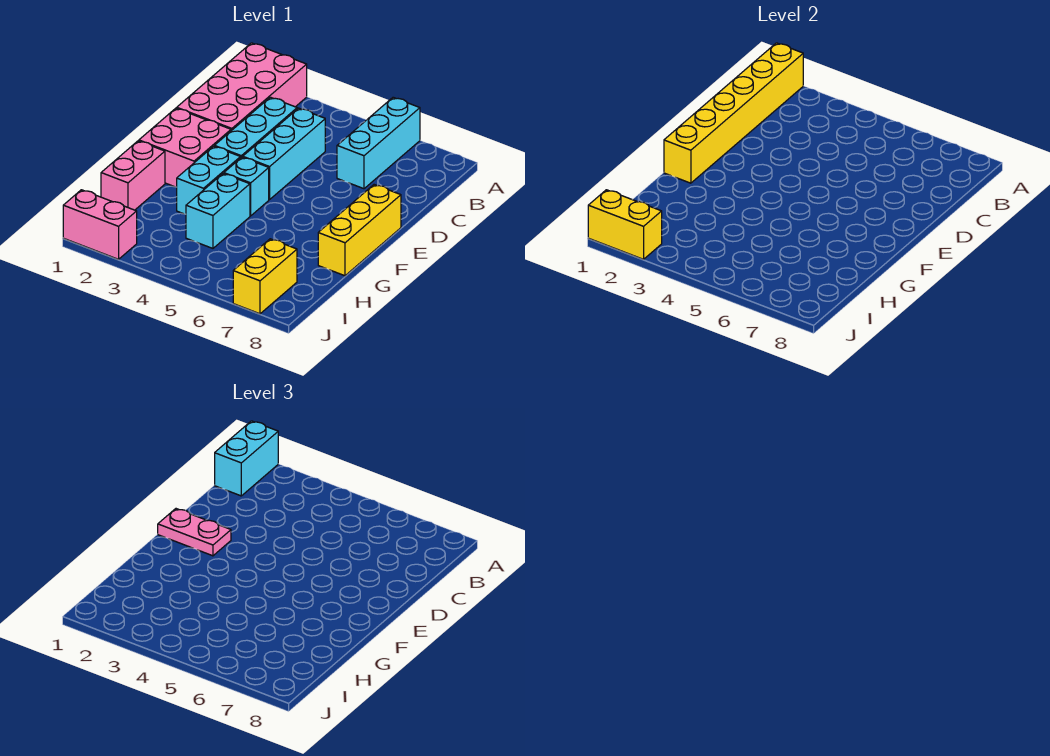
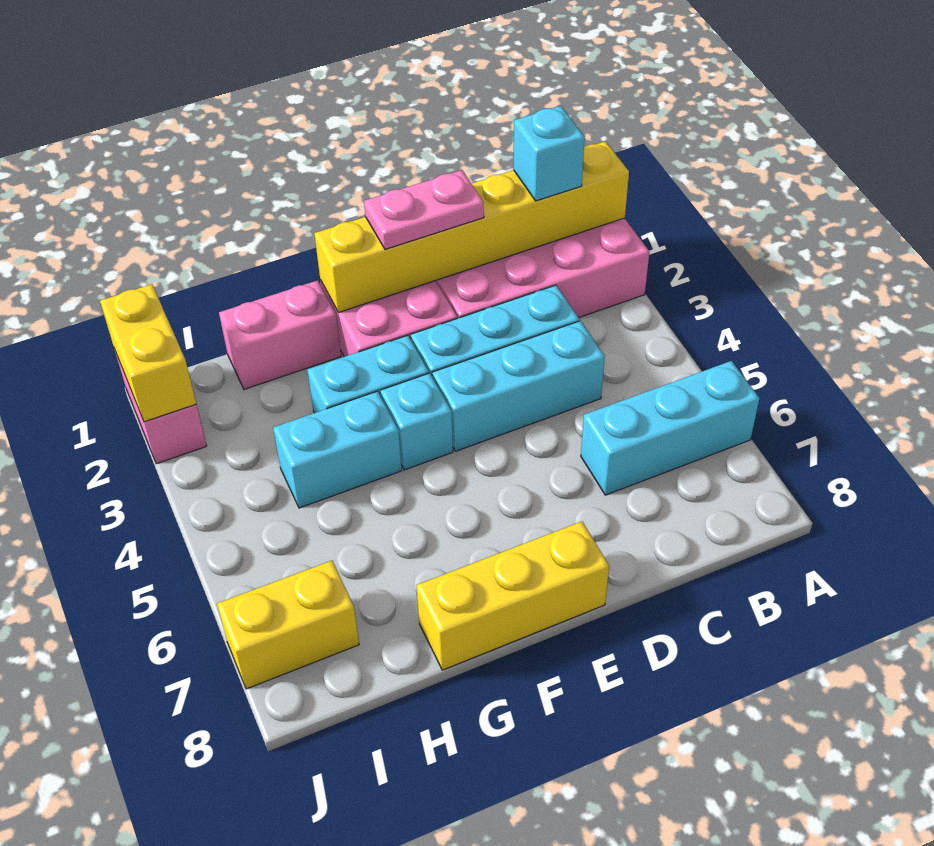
cyan brick A1:B1 level 3 -> cyan brick B1 level 3
pink plate E1:E2 level 3 -> pink plate D1:E1 level 3

